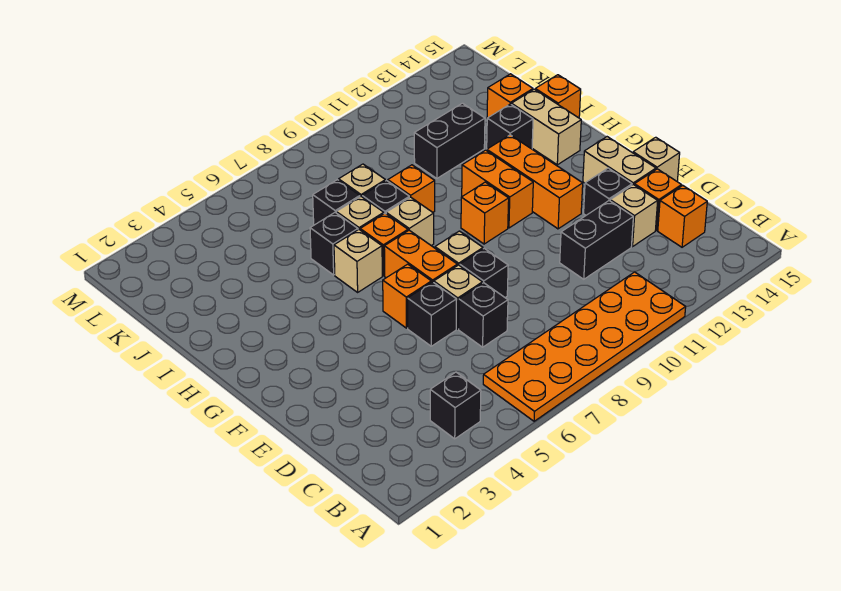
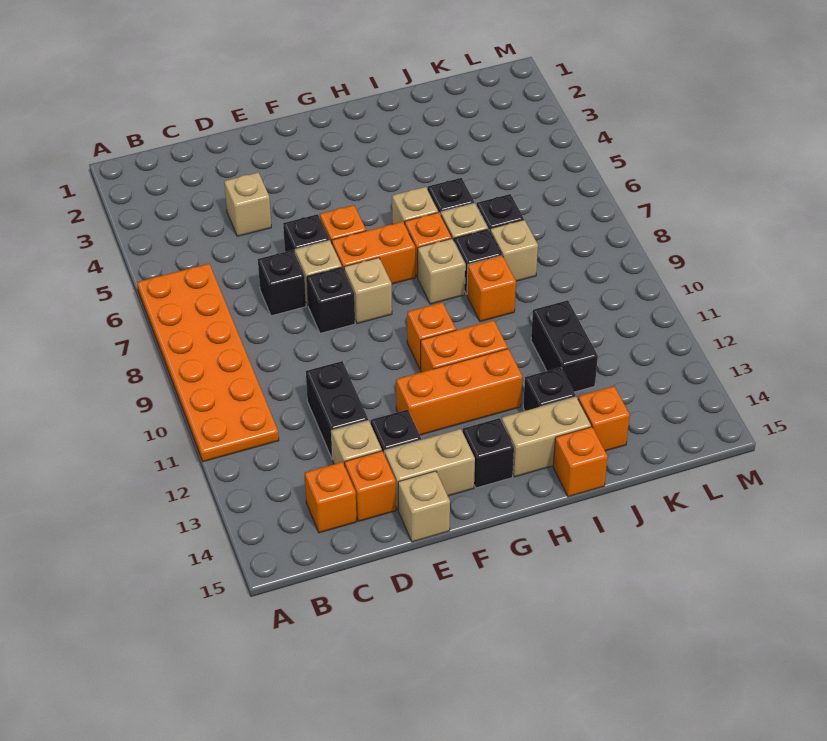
black brick B4 level 1 -> black brick G14 level 1
none -> tan brick D4 level 1

